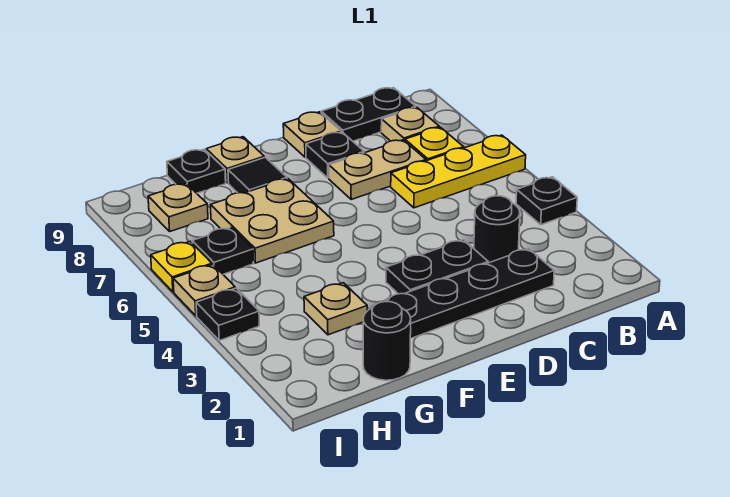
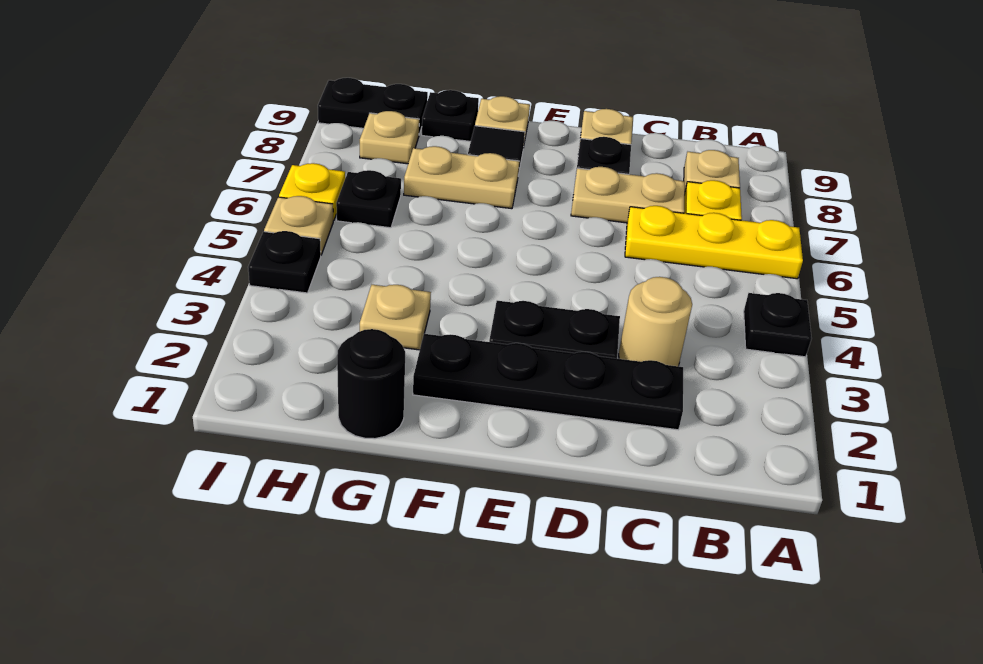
black plate B9:C9 level 1 -> black plate H9:I9 level 1
black round brick C3 level 1 -> tan round brick C3 level 1
tan plate F6:G7 level 1 -> tan plate F7:G7 level 1

